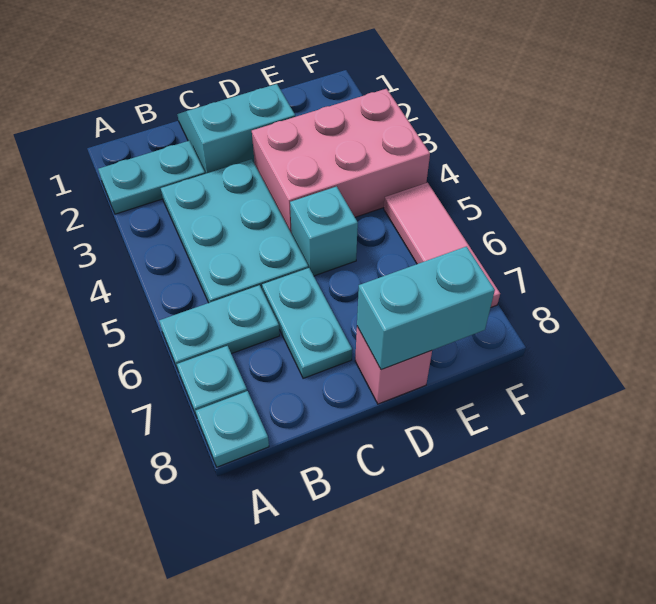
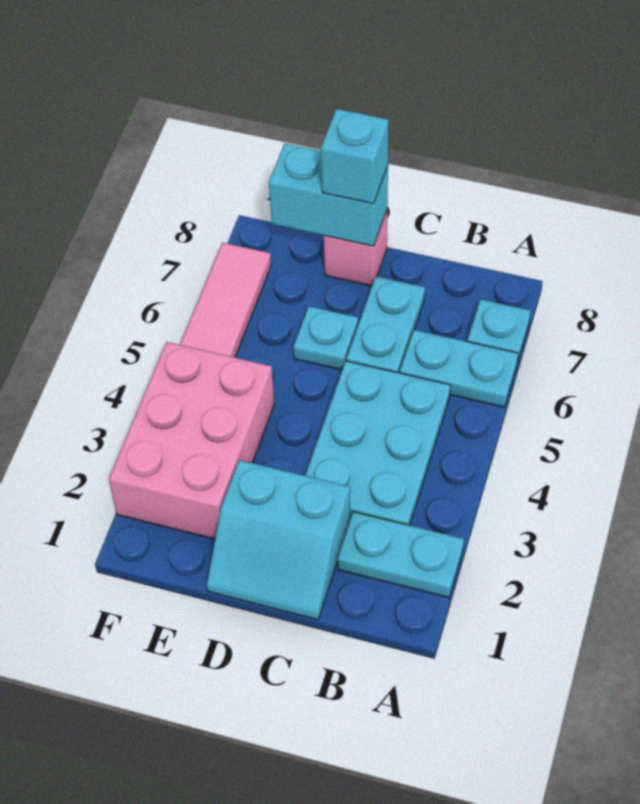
cyan plate A8 level 1 -> cyan plate D6 level 1
pink brick D3:F4 level 1 -> pink brick E2:F4 level 1
cyan brick D5 level 1 -> cyan brick D8 level 3

